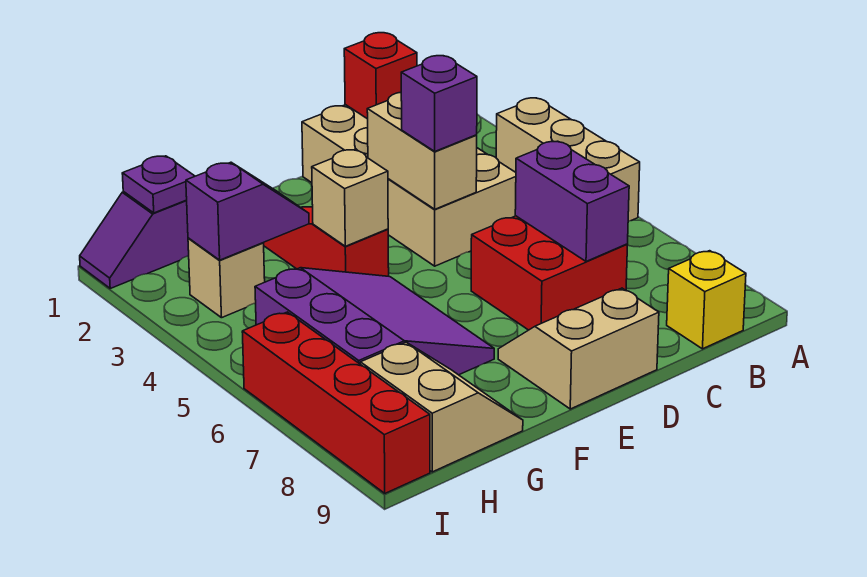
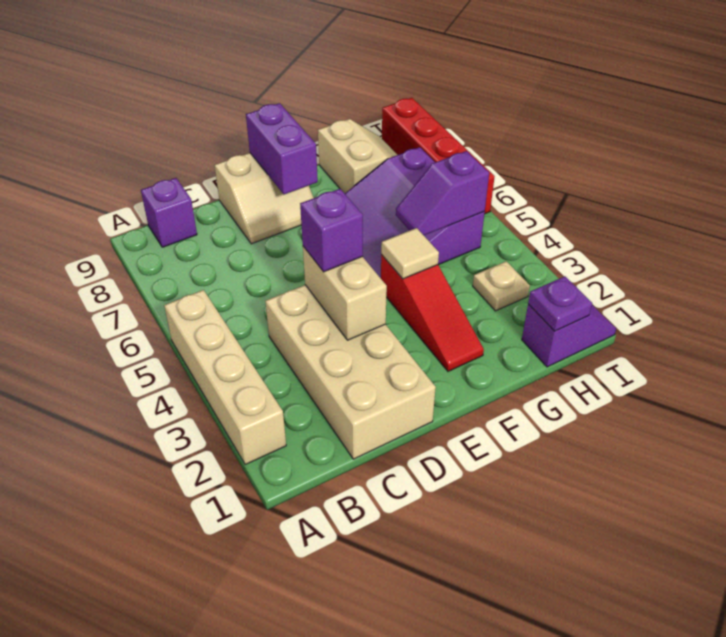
tan brick A3:A5 level 1 -> tan brick A2:A5 level 1
yellow brick B9 level 1 -> purple brick B9 level 1
red brick C1 level 2 -> none
red brick C6:D7 level 1 -> none
purple brick C6:C7 level 2 -> purple brick E8:E9 level 2
tan brick F4 level 2 -> tan tile F4 level 2
purple slope G3:H3 level 2 top H -> purple slope G5:H5 level 2 top H
tan slope G8:H9 level 1 top H -> tan slope G8:H9 level 1 top G
tan brick H3 level 1 -> tan plate H3 level 1

